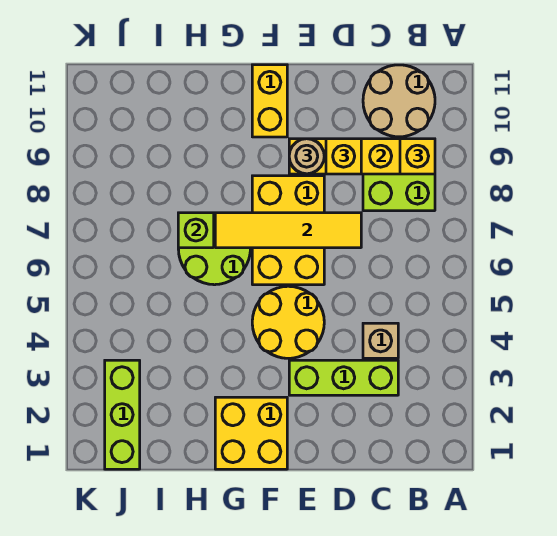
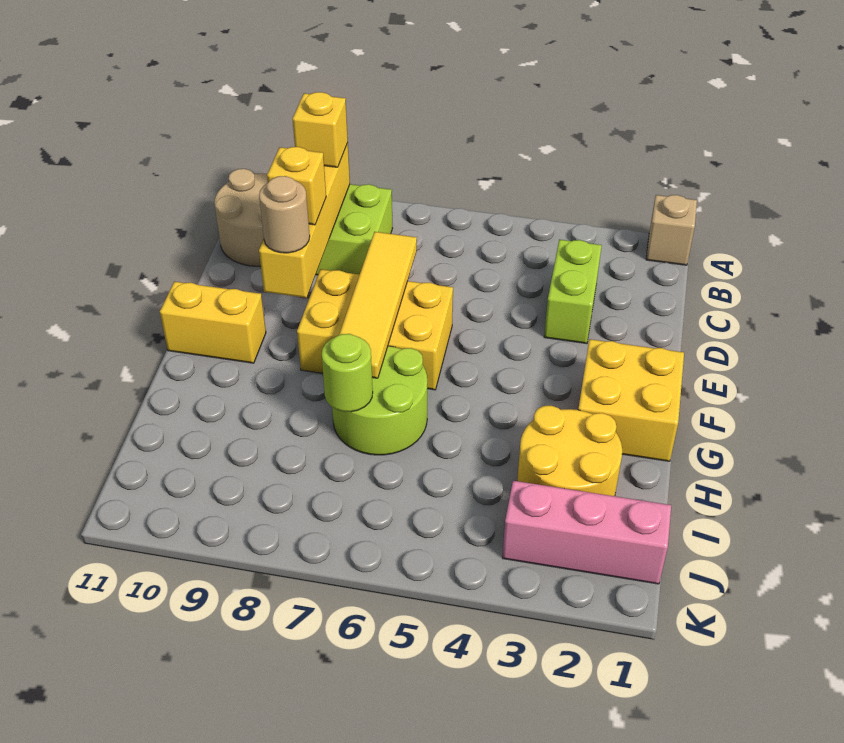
lime brick C3:E3 level 1 -> lime brick C3:D3 level 1
tan brick C4 level 1 -> tan brick A1 level 1
yellow round brick E4:F5 level 1 -> yellow round brick H2:I3 level 1
lime brick H7 level 2 -> lime round brick H7 level 2
lime brick J1:J3 level 1 -> pink brick J1:J3 level 1

